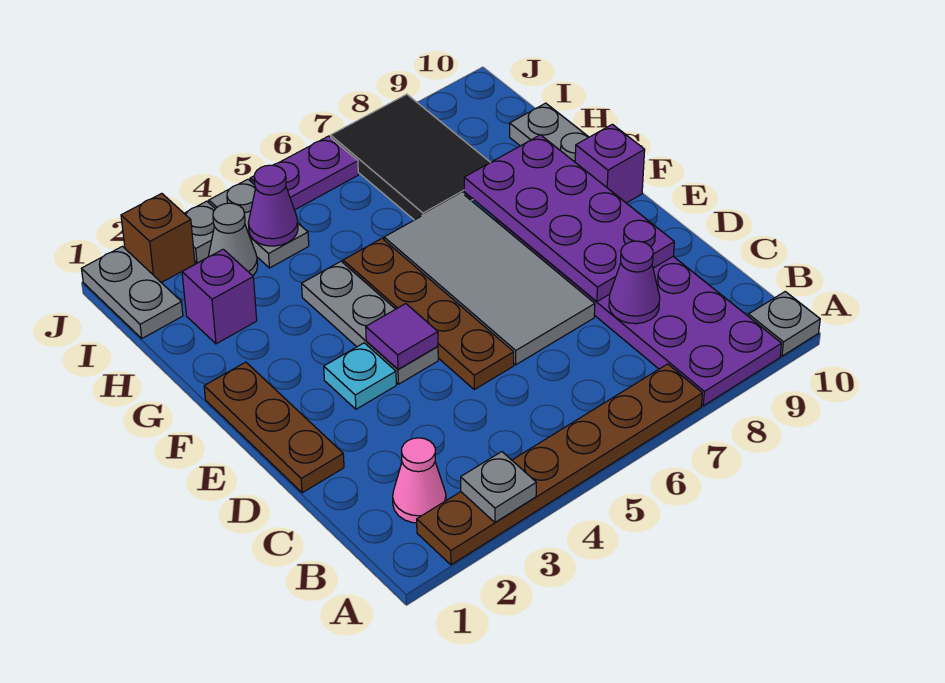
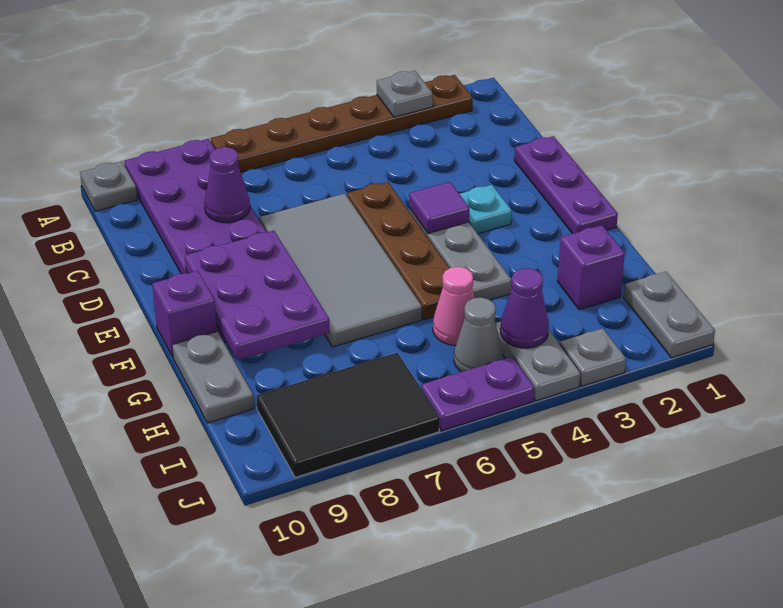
pink cone B2 level 1 -> pink cone H5 level 1
brown plate D1:F1 level 1 -> purple plate D1:F1 level 1
purple plate D8:G9 level 2 -> purple plate E8:G9 level 2
black tile H7:J8 level 1 -> black tile I7:J9 level 1
grey cone I3 level 1 -> grey cone I5 level 1
brown brick J2 level 1 -> none

